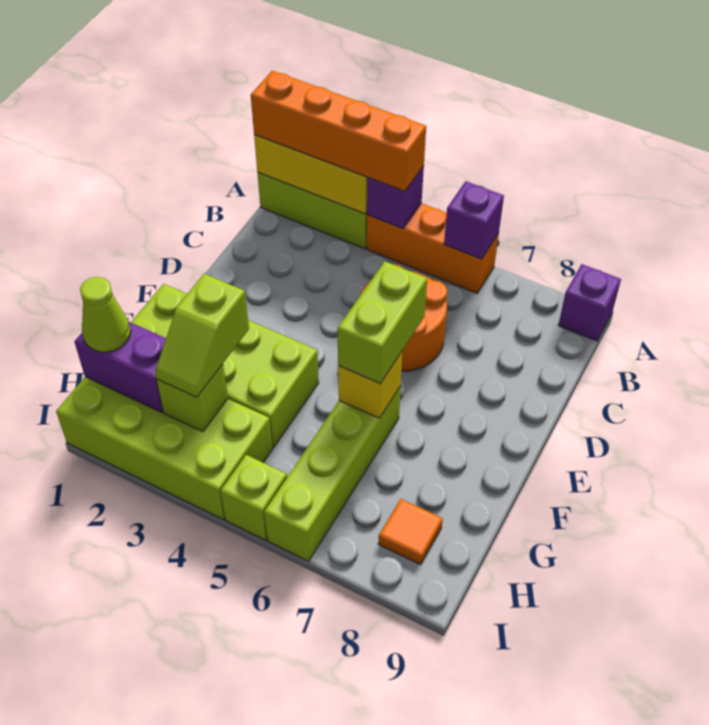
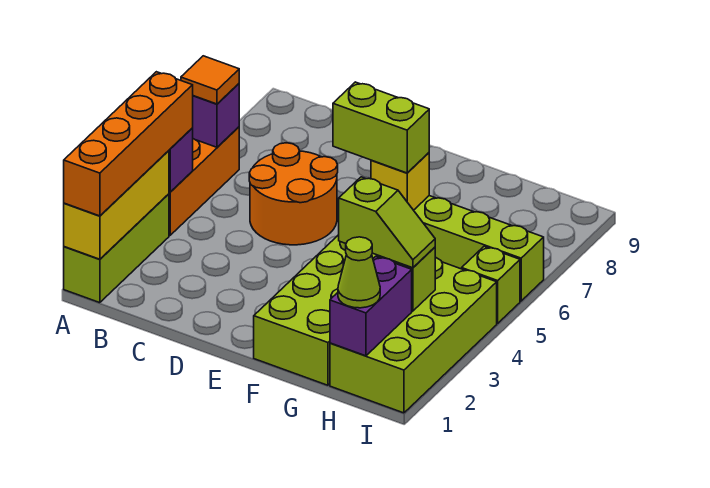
purple brick A9 level 1 -> none
orange tile H8 level 1 -> orange tile A6 level 3

